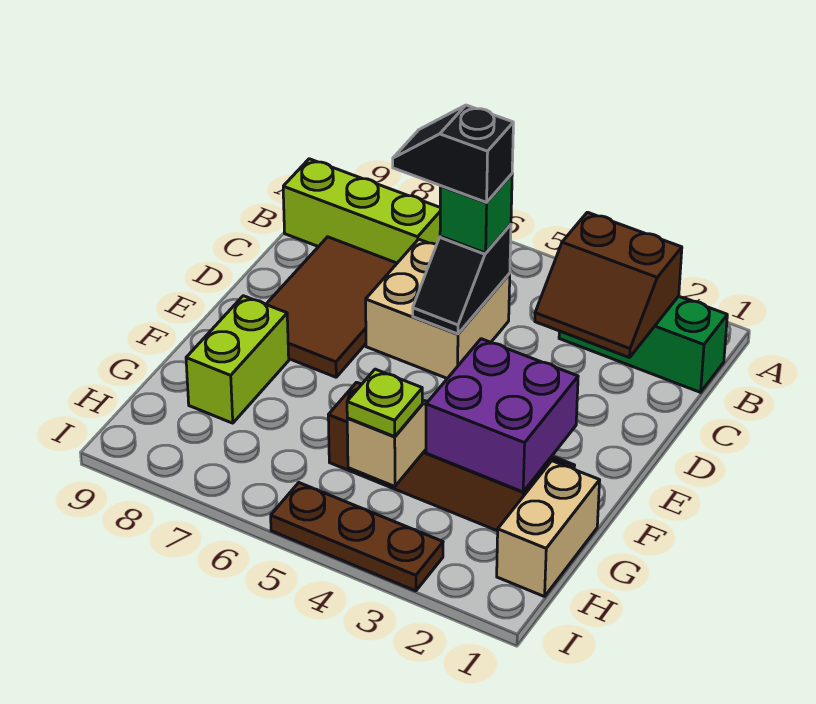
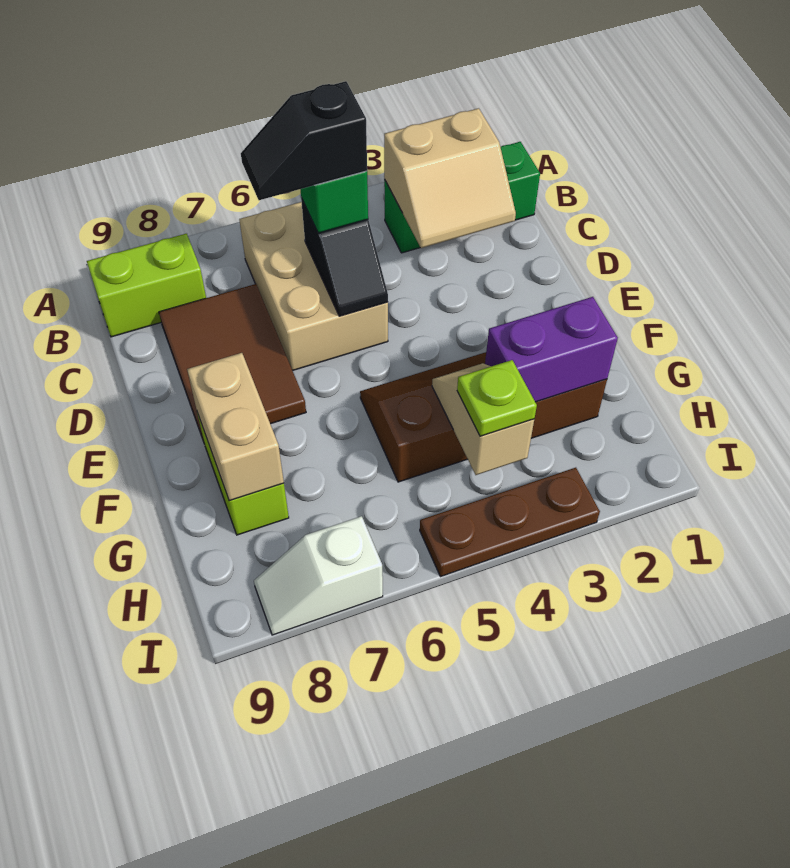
brown slope B2:C3 level 2 top B -> tan slope B2:C3 level 2 top B
lime brick B7:B9 level 1 -> lime brick B8:B9 level 1
tan brick C5:D6 level 1 -> tan brick B5:D6 level 1
purple brick F2:G3 level 2 -> purple brick G2:G3 level 2
tan brick G1:H1 level 1 -> tan brick F8:G8 level 2
none -> white slope I7:I8 level 1 top 7

